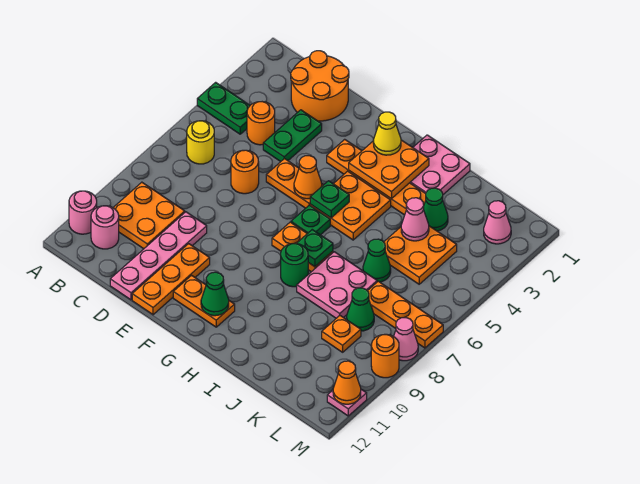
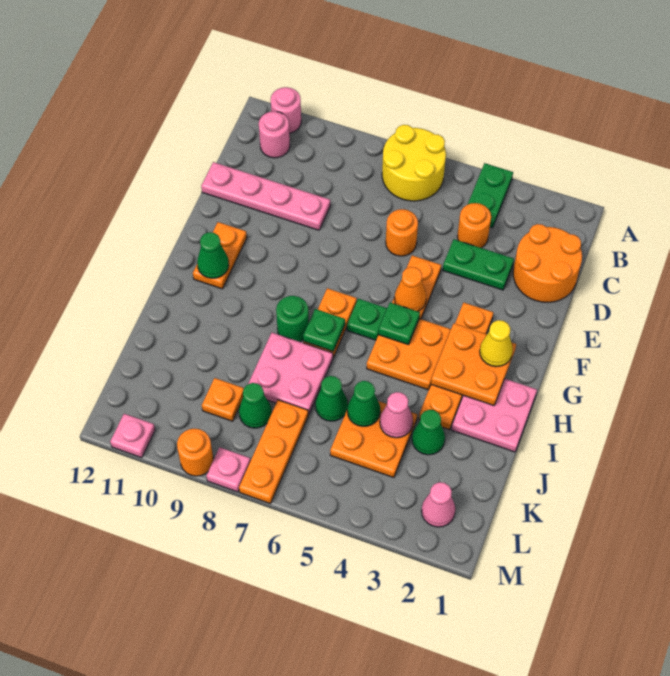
yellow round brick B6 level 1 -> yellow round brick A6:B7 level 1
orange plate B9:C10 level 1 -> none
orange plate E10:E12 level 1 -> none
none -> green cone J5 level 2
pink cone M8 level 1 -> pink plate M8 level 1
orange cone M11 level 2 -> none

